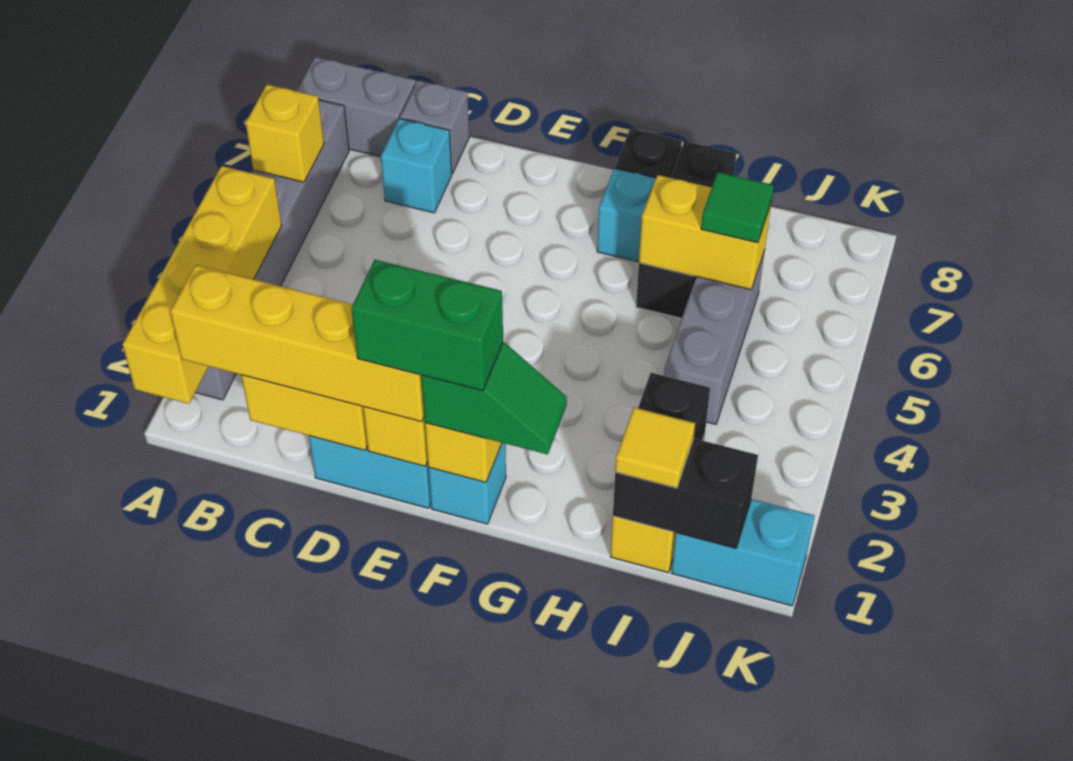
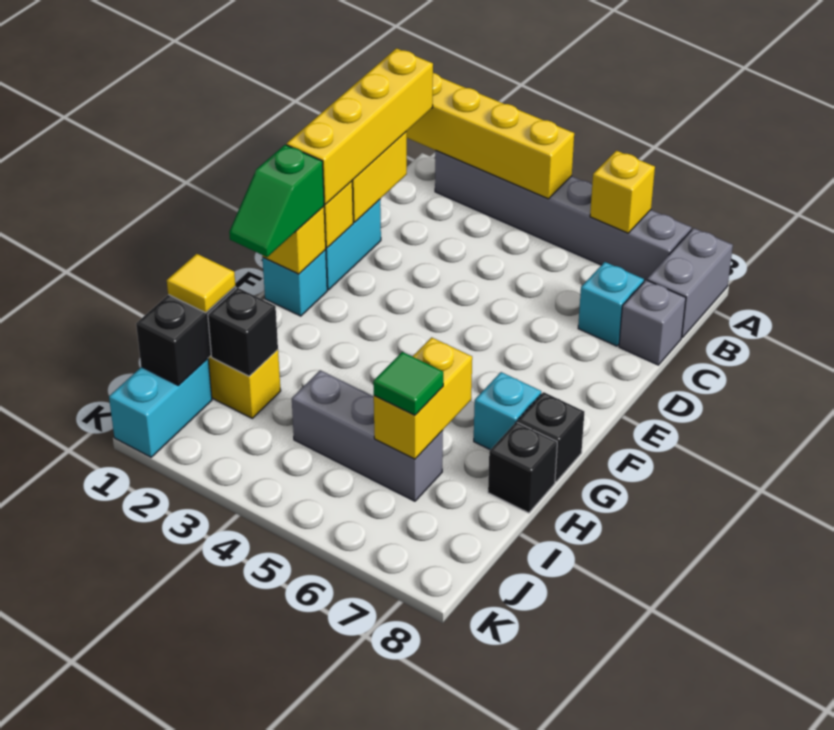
green brick E1:F1 level 4 -> none
black brick H6:H8 level 1 -> black brick H8 level 1

